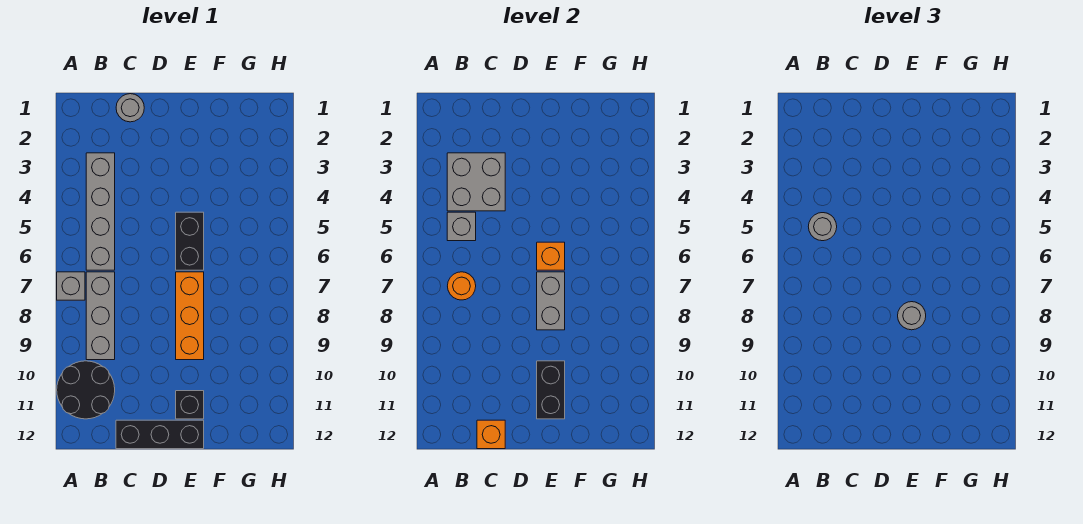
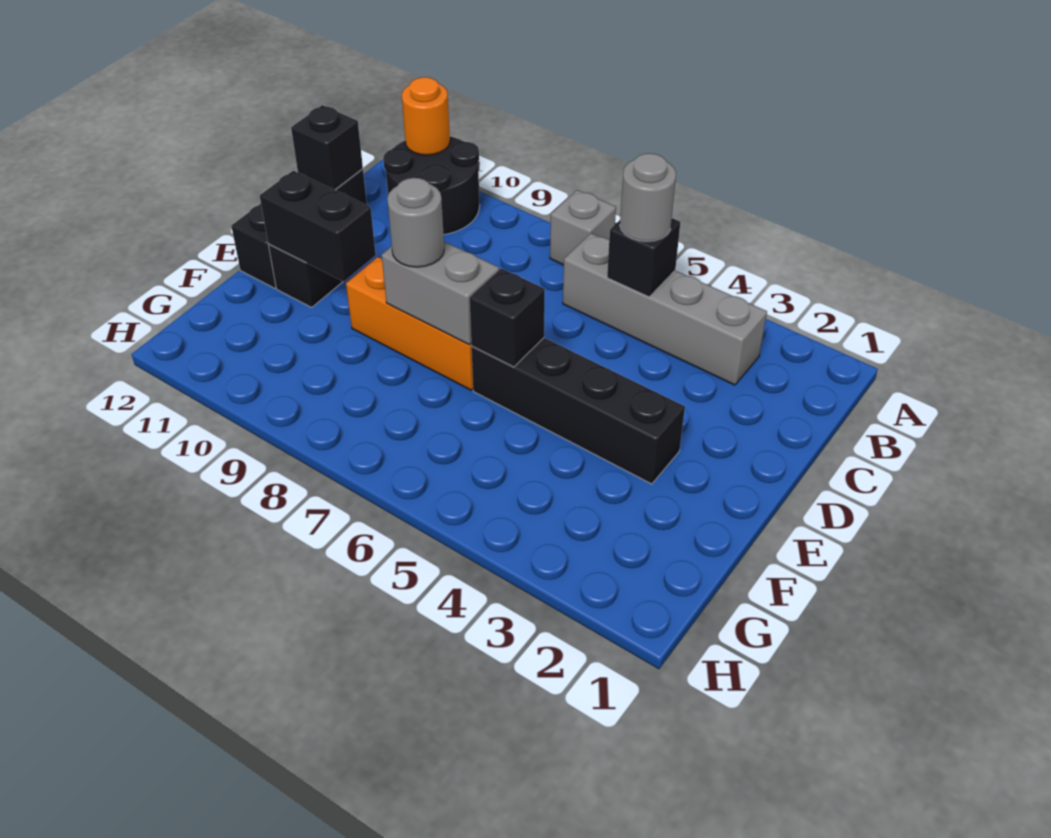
grey brick B3:C4 level 2 -> none
grey brick B5 level 2 -> black brick B5 level 2
grey brick B7:B9 level 1 -> none
orange round brick B7 level 2 -> orange round brick A11 level 2
grey round brick C1 level 1 -> none
orange brick C12 level 2 -> black brick C12 level 2
black brick E5:E6 level 1 -> black brick E3:E6 level 1
orange brick E6 level 2 -> black brick E6 level 2

